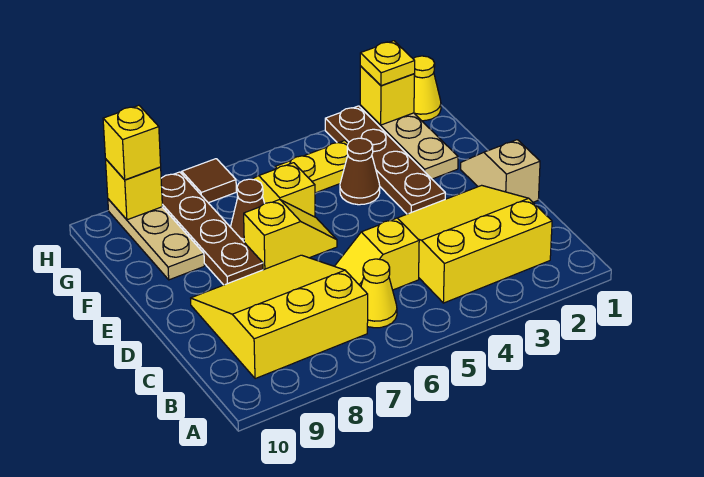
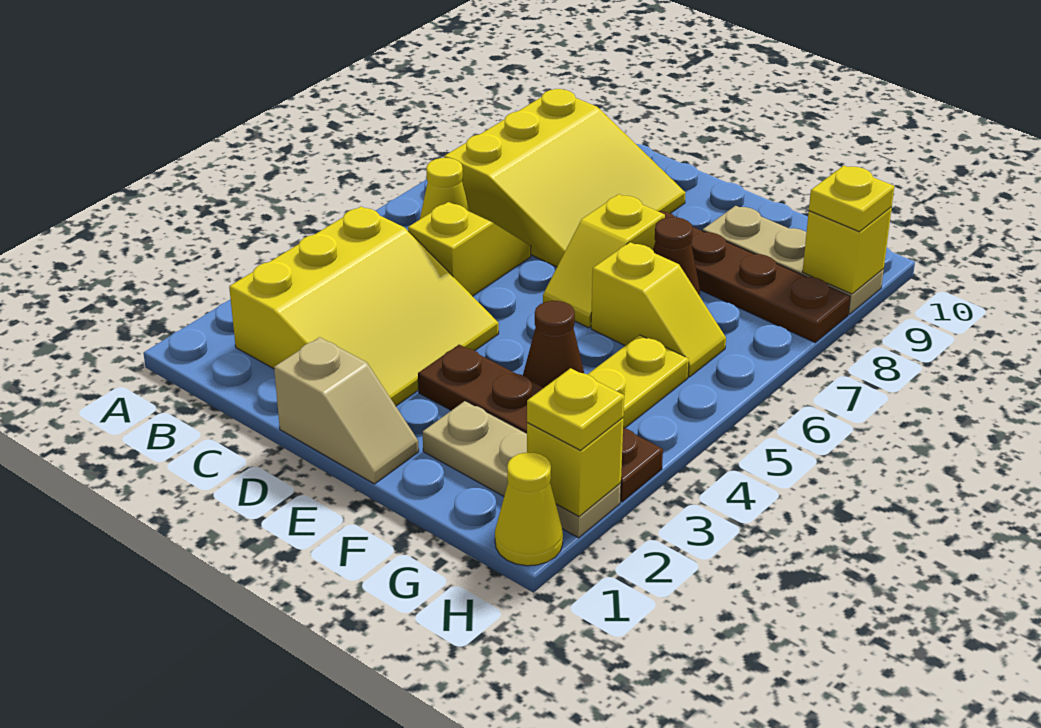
brown tile H7 level 1 -> none
yellow brick H9 level 3 -> yellow plate H9 level 3

